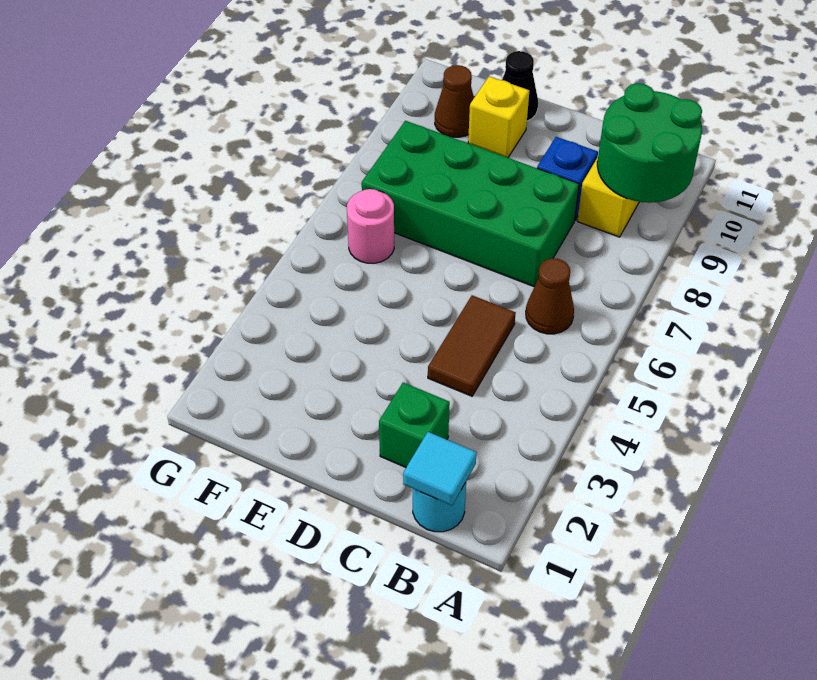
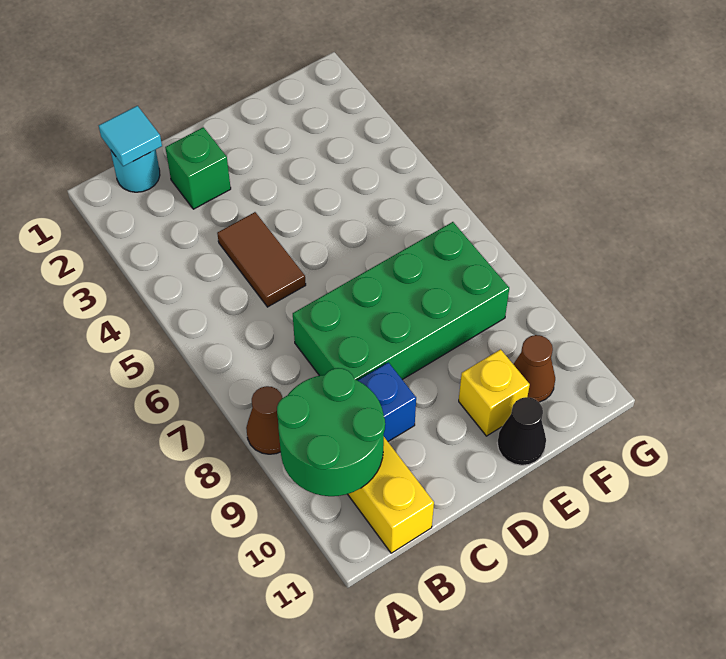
brown cone B6 level 1 -> brown cone A8 level 1
pink round brick F6 level 1 -> none

